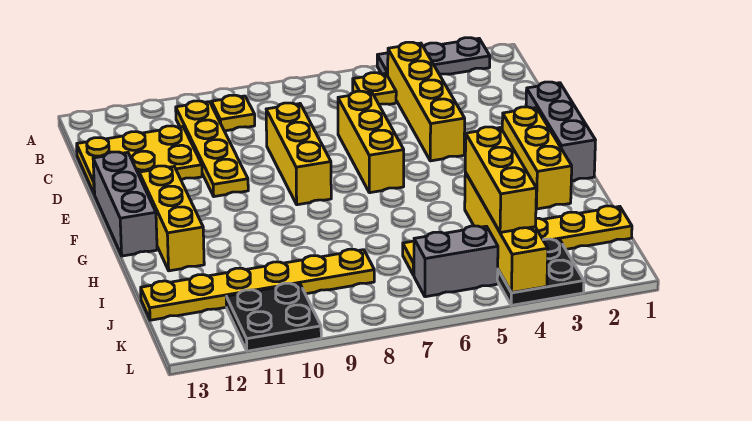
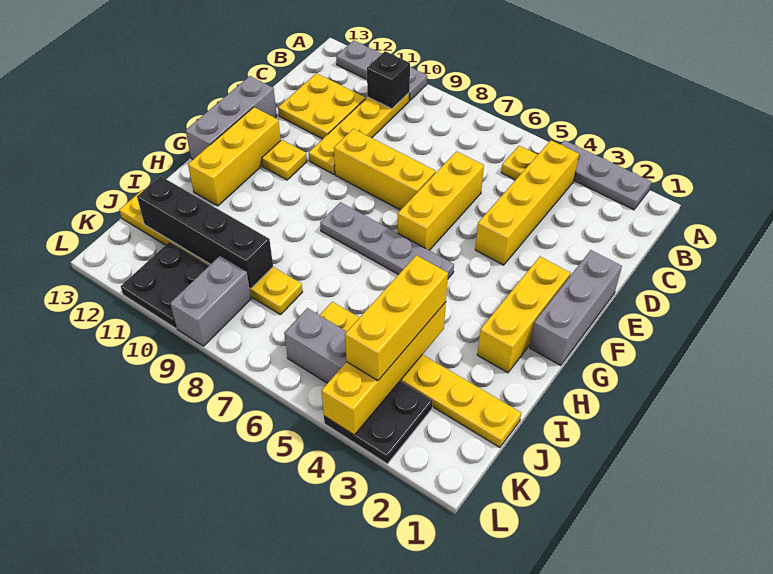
none -> grey plate A10:A12 level 1
yellow plate B9 level 1 -> yellow plate F11 level 1
none -> black brick B10 level 2
yellow plate C11:D13 level 1 -> yellow plate C11:D12 level 1
yellow brick D8:F8 level 1 -> yellow brick E7:E9 level 1
none -> grey plate G5:G8 level 1
none -> black brick J9:J12 level 2
none -> grey brick K9:L9 level 1

